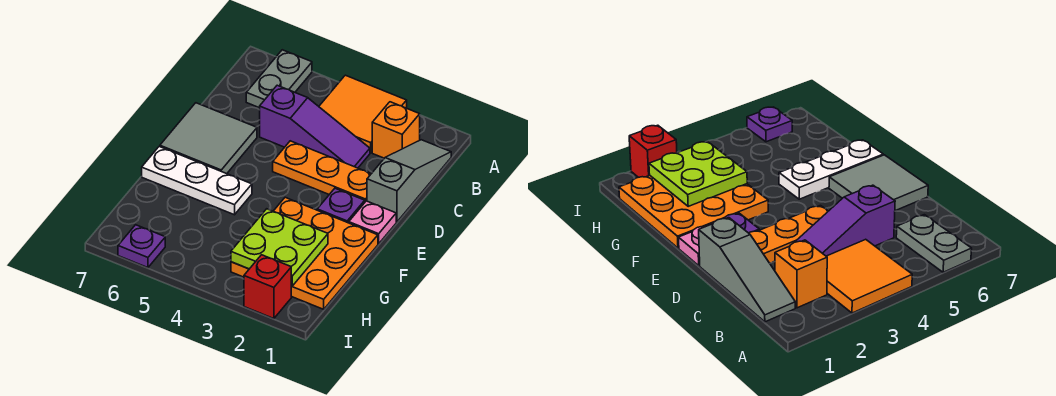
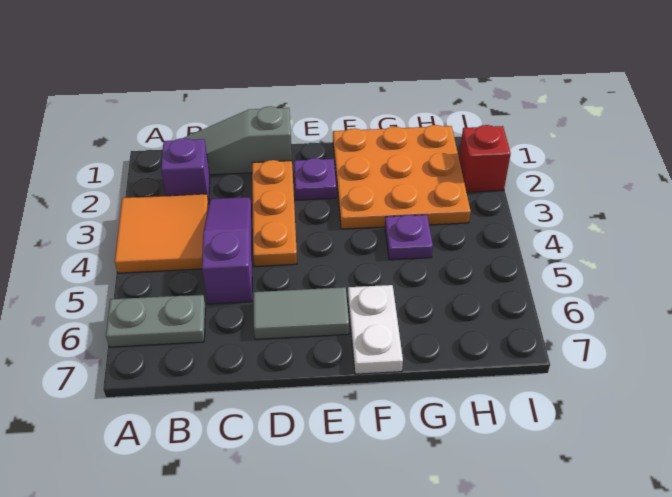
orange brick B2 level 1 -> purple brick B2 level 1
grey tile D6:E7 level 1 -> grey tile D6:E6 level 1
pink plate E1 level 1 -> none
white plate F5:F7 level 1 -> white plate F6:F7 level 1
lime plate G2:H3 level 2 -> none
purple plate I6 level 1 -> purple plate G4 level 1

